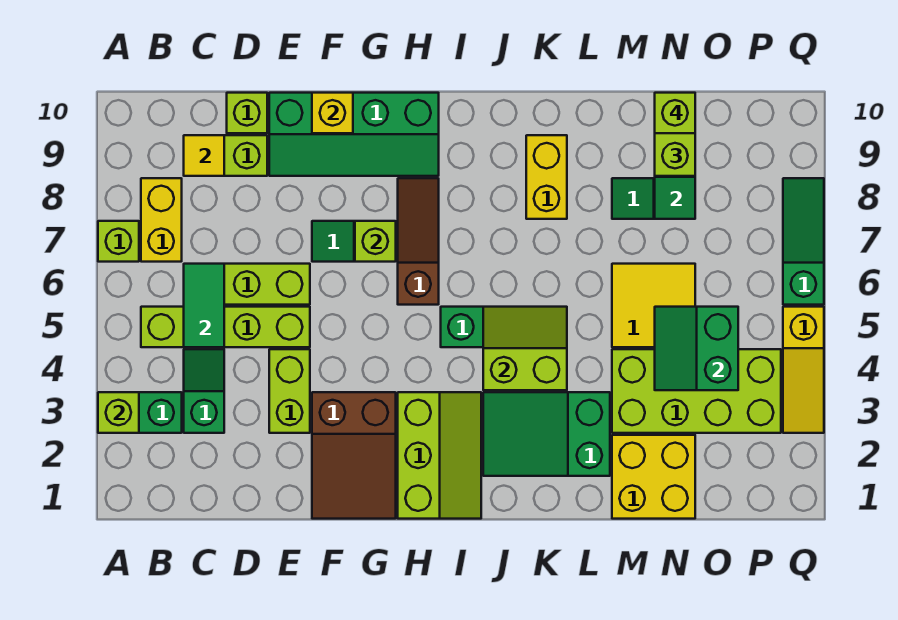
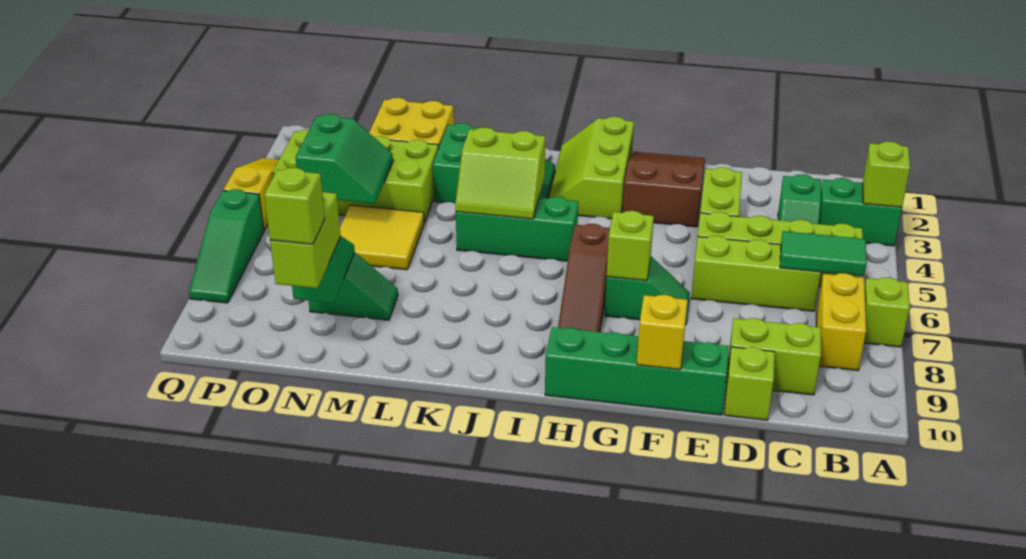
green tile C5:C6 level 2 -> green tile B6:C6 level 2
yellow tile C9 level 2 -> none
yellow brick K8:K9 level 1 -> none

